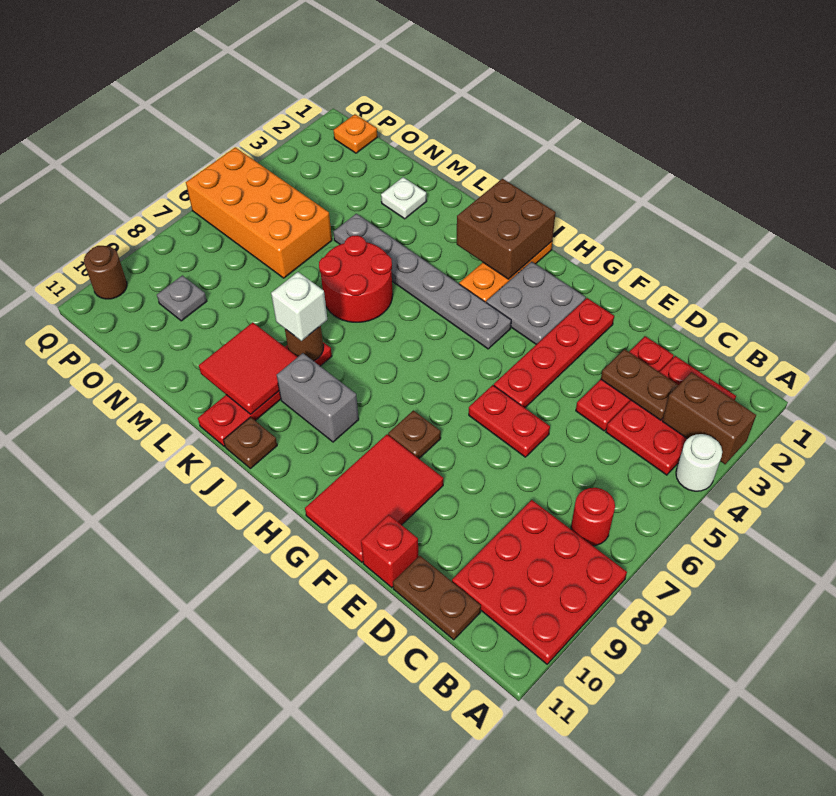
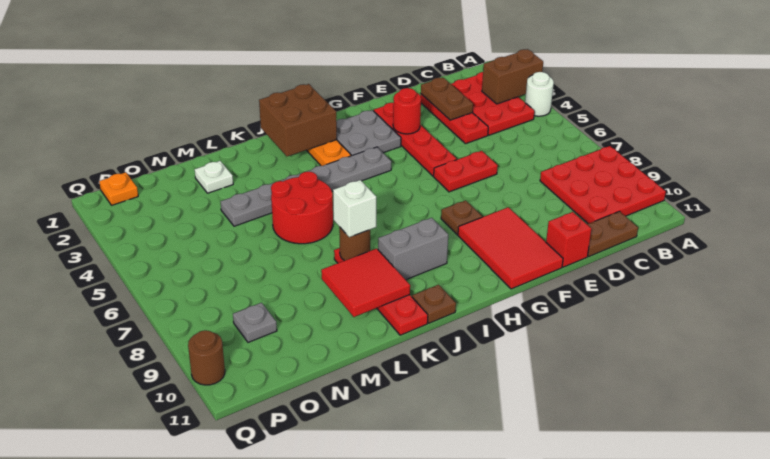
red round brick B7 level 1 -> red round brick F3 level 2
brown plate C3:D3 level 2 -> brown plate D2:D3 level 2
orange brick N5:Q6 level 1 -> none

